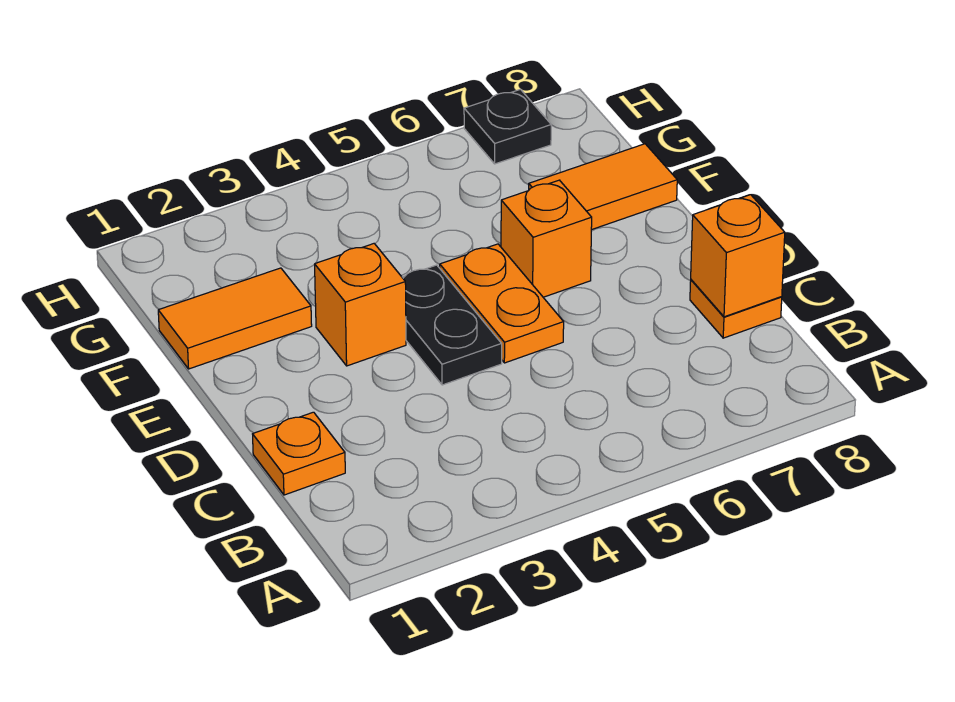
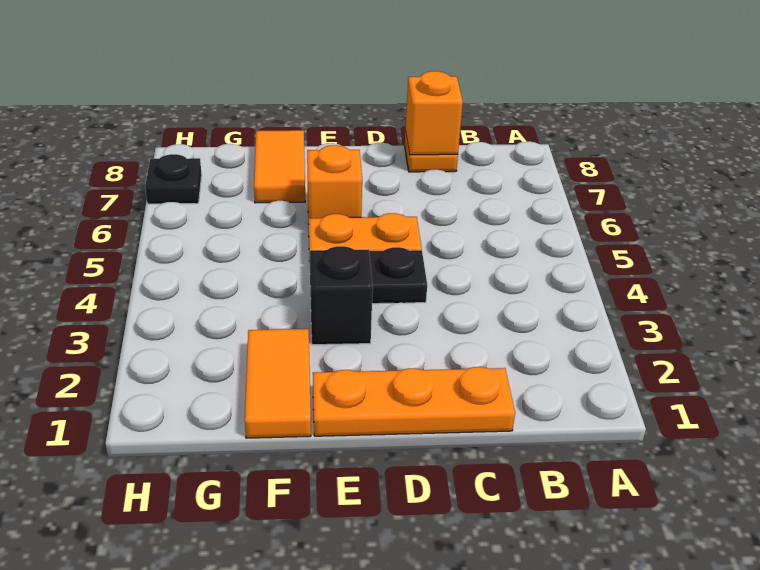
orange plate C1 level 1 -> orange plate C1:E1 level 1
orange brick E3 level 1 -> black brick E3 level 1

